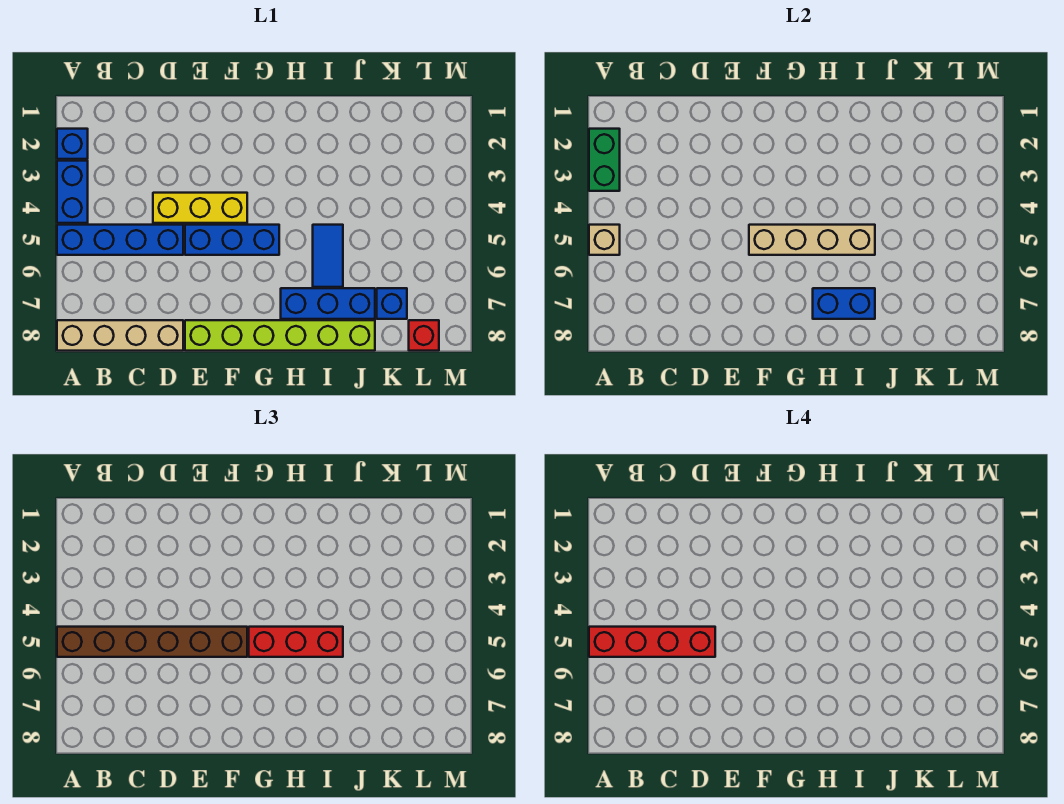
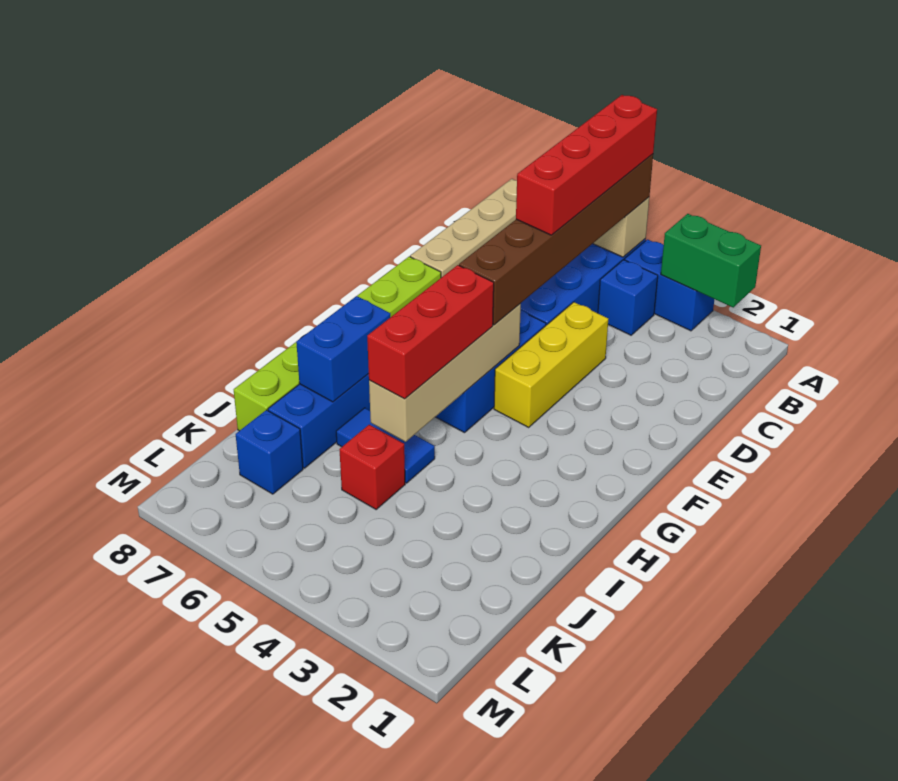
blue brick A2 level 1 -> blue brick B4 level 1
red brick L8 level 1 -> red brick J5 level 1

